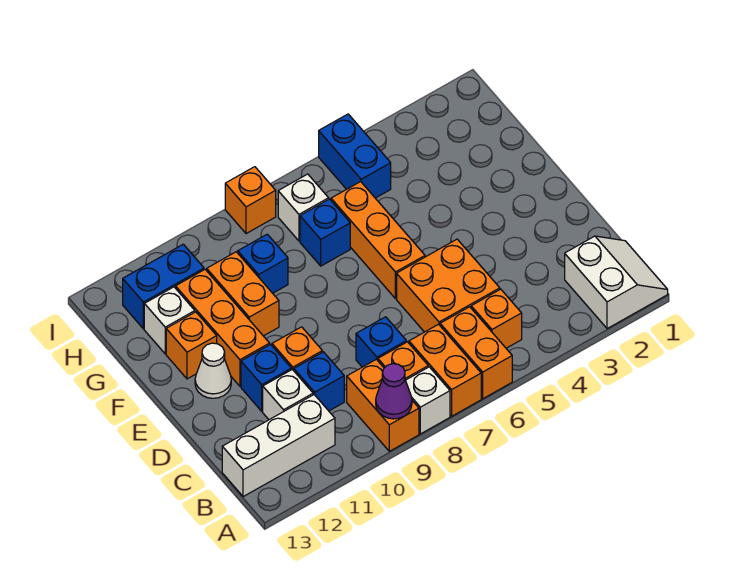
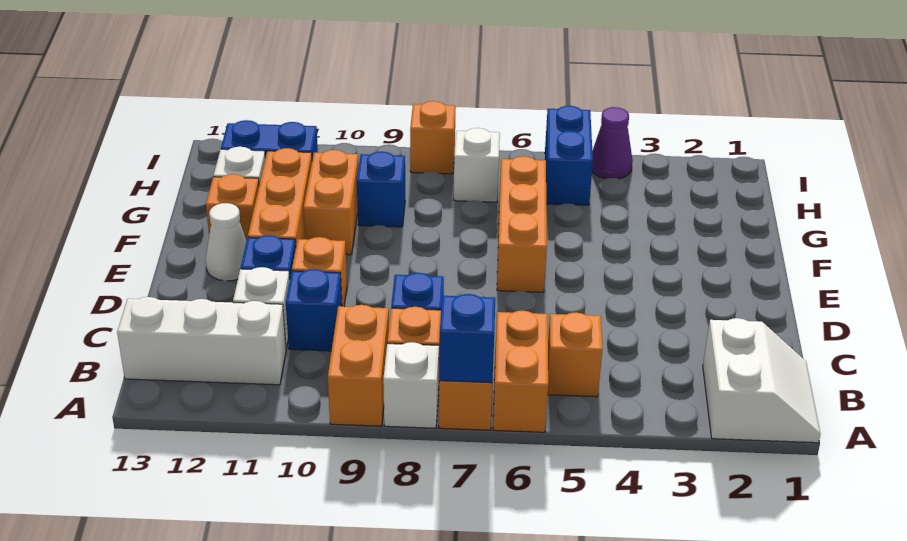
purple cone A9 level 2 -> purple cone I4 level 1
orange brick C5:D6 level 1 -> none
blue brick G7 level 1 -> blue brick A7 level 2

